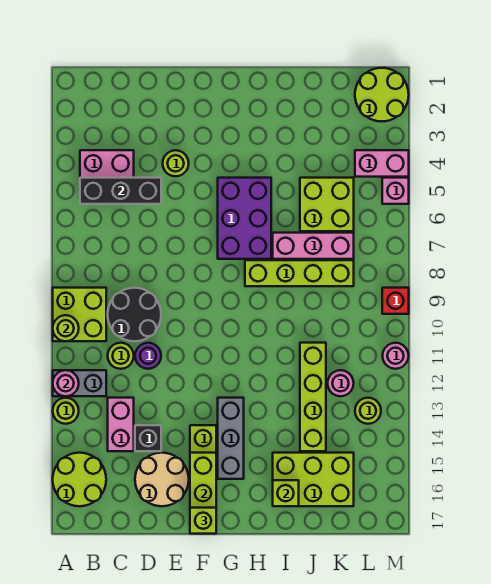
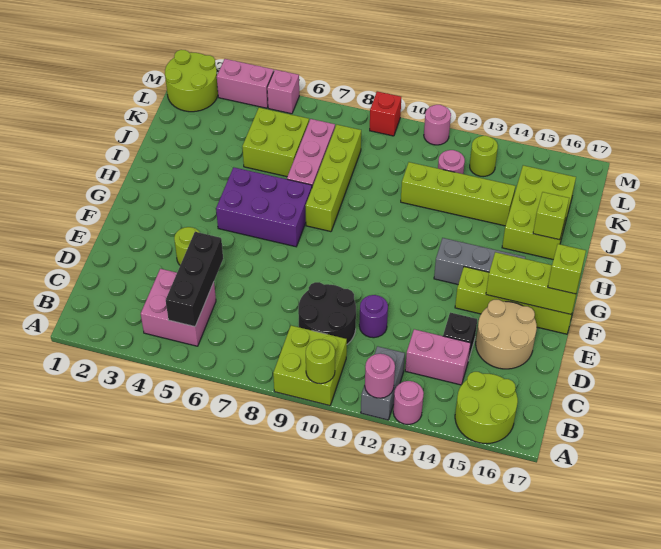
lime round brick A13 level 1 -> pink round brick A13 level 1
lime round brick C11 level 1 -> none
pink brick L4:M4 level 1 -> pink brick M3:M4 level 1

